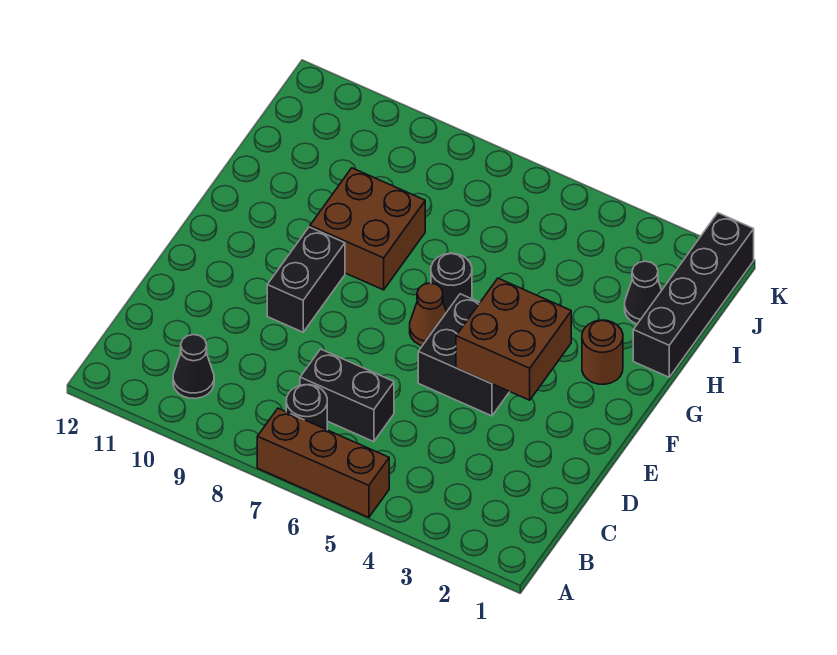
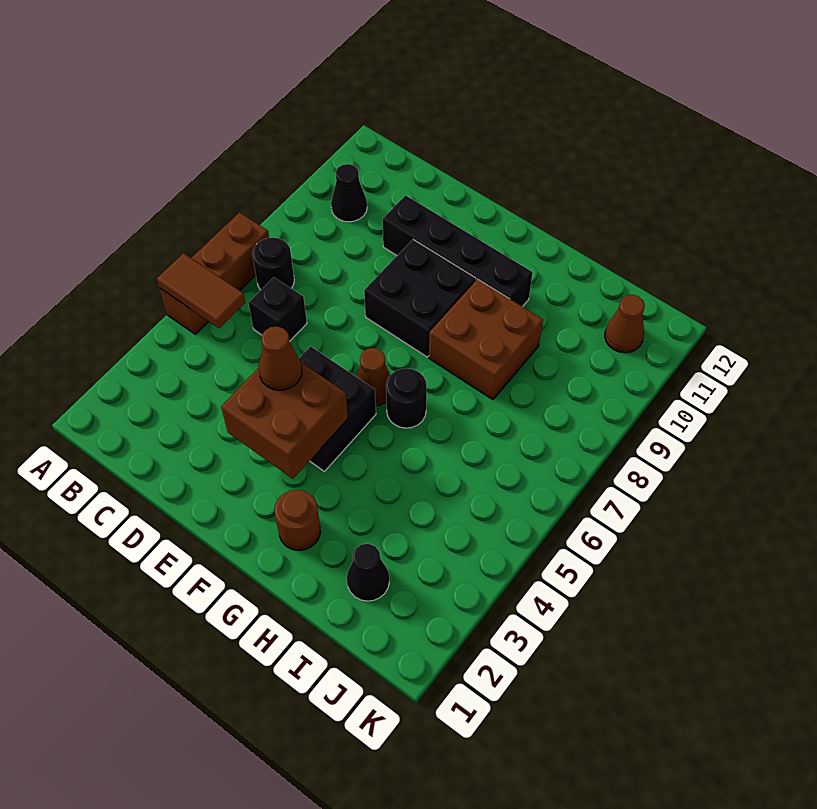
none -> brown tile A5:B5 level 2
black brick C6:C7 level 1 -> black brick C6 level 1
none -> brown cone E4 level 3
black brick E9:F9 level 1 -> black brick E8:F9 level 1
black brick H1:K1 level 1 -> black brick D10:G10 level 1
none -> brown cone J11 level 1

